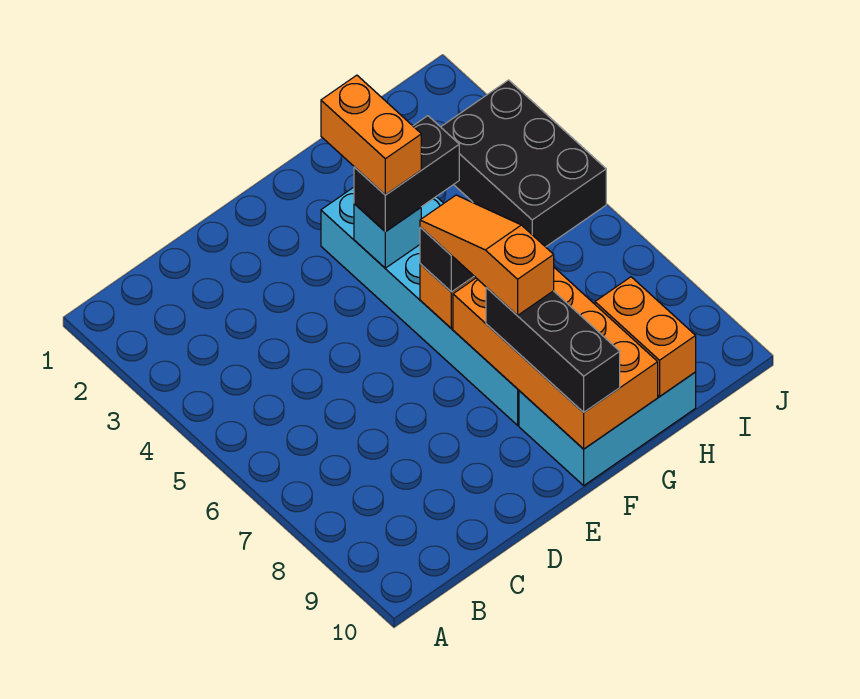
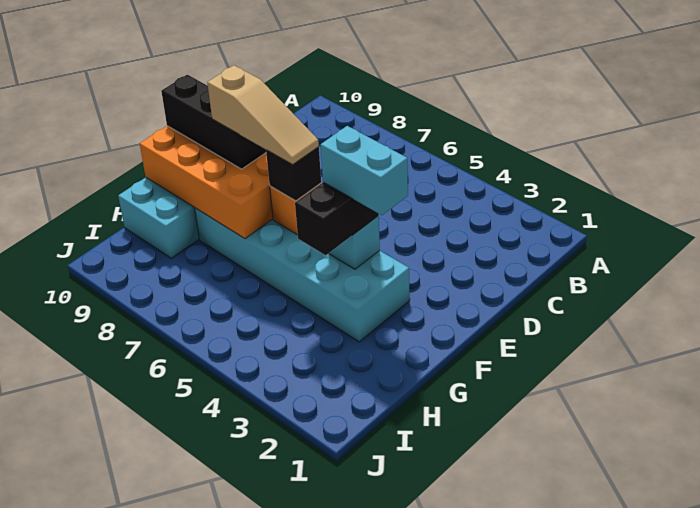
orange brick F3:F4 level 4 -> cyan brick F3:F4 level 4
orange slope F6:F8 level 4 top 8 -> tan slope F6:F8 level 4 top 8
orange brick H9:H10 level 2 -> none
black brick I3:J5 level 1 -> none

